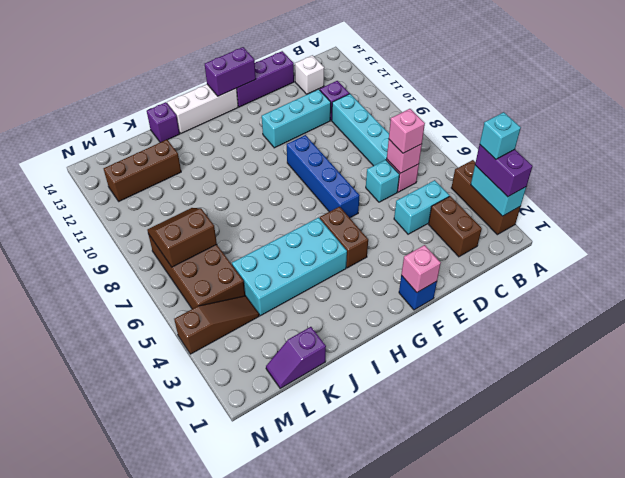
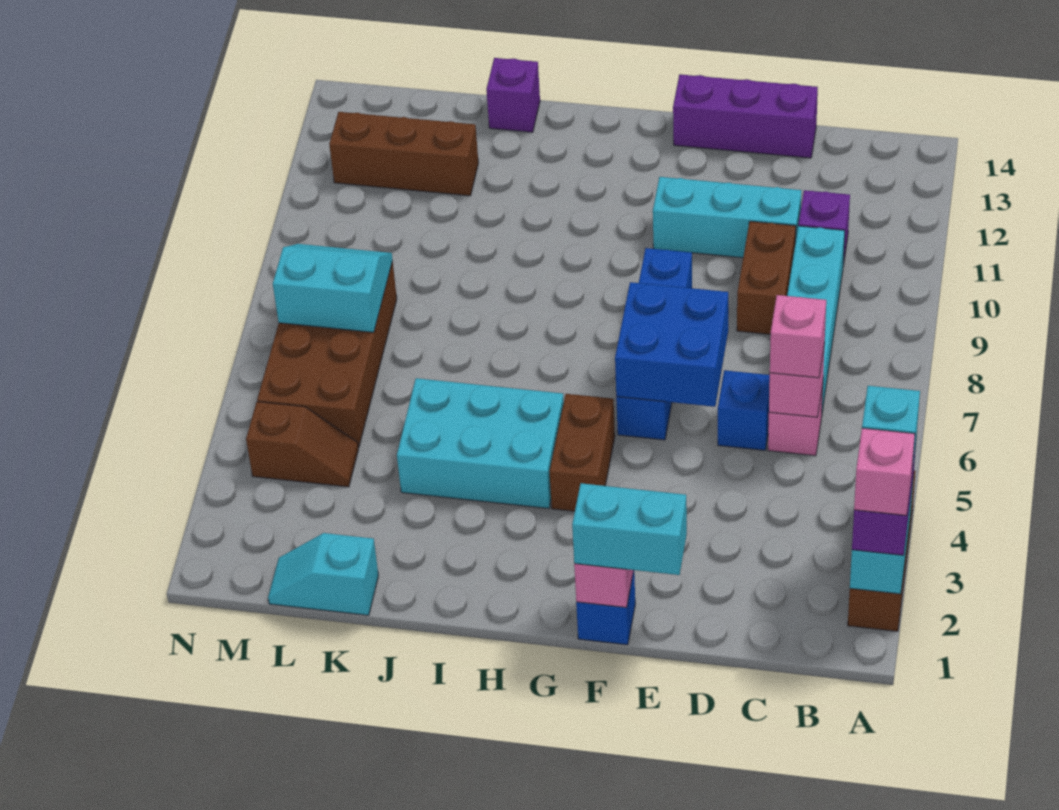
none -> pink brick A2 level 4
brown brick C2:C3 level 1 -> brown brick D9:D10 level 1
cyan brick C4:D4 level 1 -> cyan brick E1:F1 level 3
white brick C13 level 1 -> none
cyan brick D6 level 1 -> blue brick D6 level 1
none -> blue brick E6:F7 level 2
purple brick F14:G14 level 2 -> none
white brick G14:I14 level 1 -> none
cyan brick H4:K5 level 1 -> cyan brick H4:J5 level 1
purple slope K1:L1 level 1 top K -> cyan slope K1:L1 level 1 top K
brown slope L4:N4 level 1 top N -> brown slope L4:M4 level 1 top M
brown slope L7:M8 level 2 top 7 -> cyan slope L7:M8 level 2 top 7

